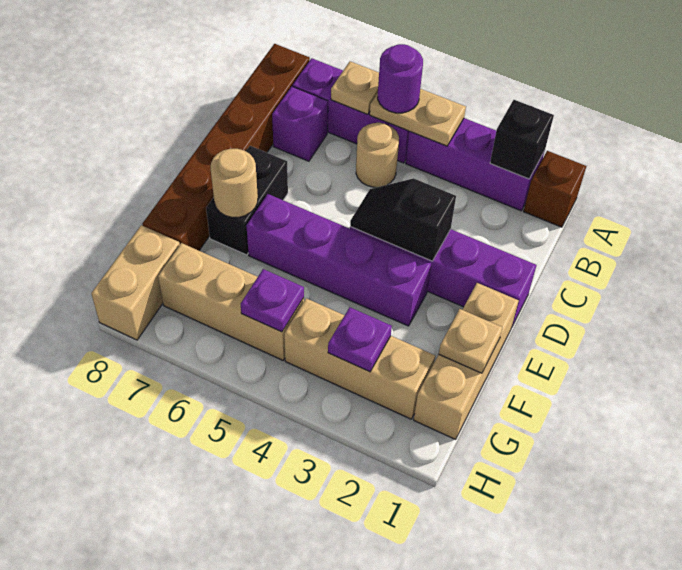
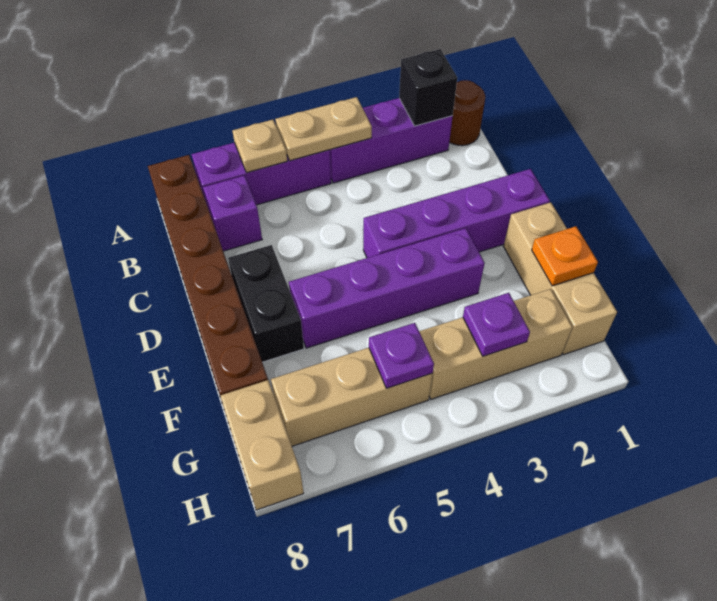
brown brick A1 level 1 -> brown round brick A1 level 1
purple round brick A5 level 3 -> none
tan round brick B5 level 1 -> none
black slope D3:D4 level 2 top 3 -> none
tan round brick E7 level 2 -> none
tan plate F1 level 2 -> orange plate F1 level 2

